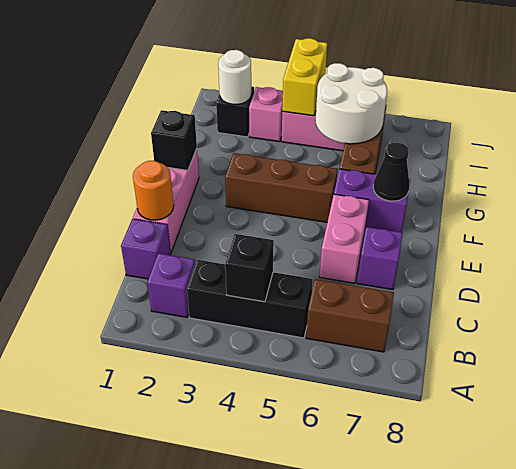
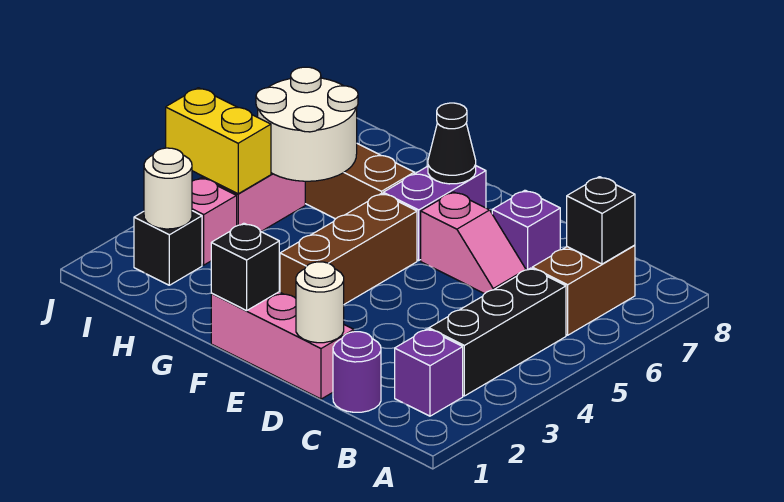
black brick B4 level 2 -> black brick B7 level 2
purple brick C1 level 1 -> purple round brick C1 level 1
orange round brick D1 level 2 -> white round brick D1 level 2
pink brick D6:E6 level 1 -> pink slope D6:E6 level 1 top E

